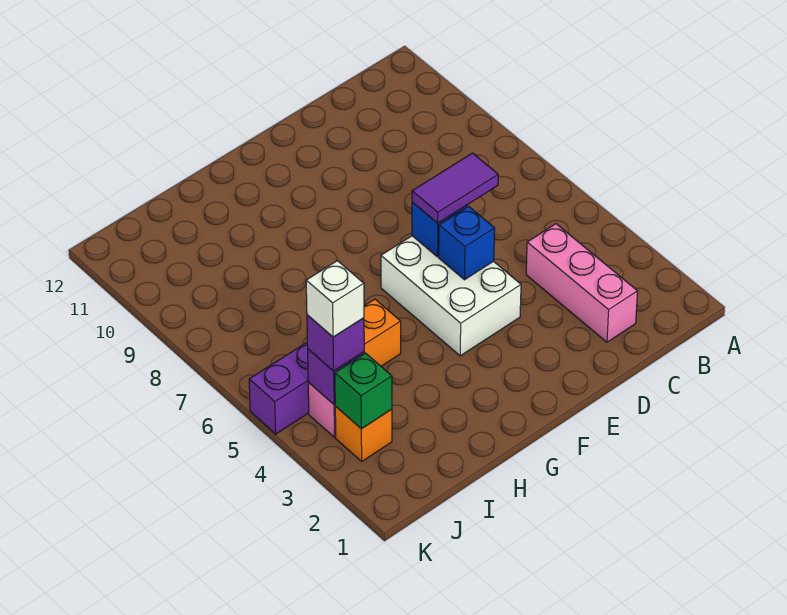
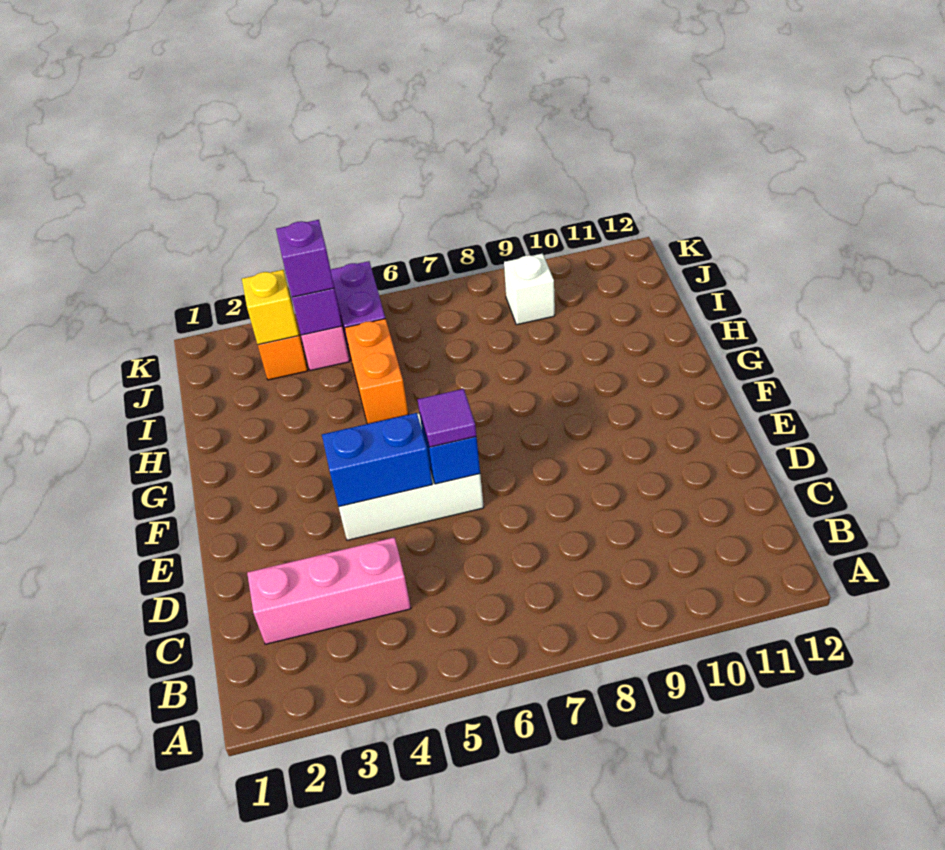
purple tile D6:E6 level 3 -> purple tile E6 level 3
blue brick E5 level 2 -> blue brick E4:E5 level 2
green brick J3 level 2 -> yellow brick J3 level 2
white brick J4 level 4 -> white brick J9 level 1

